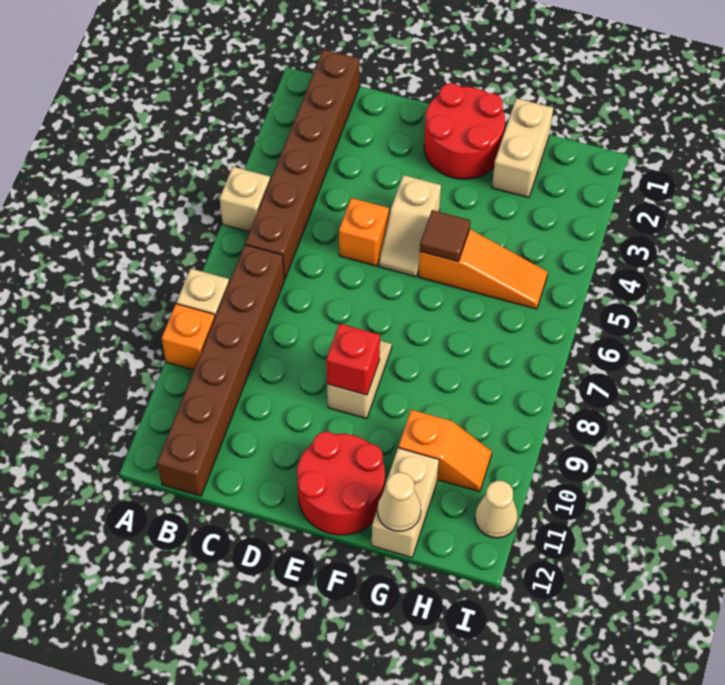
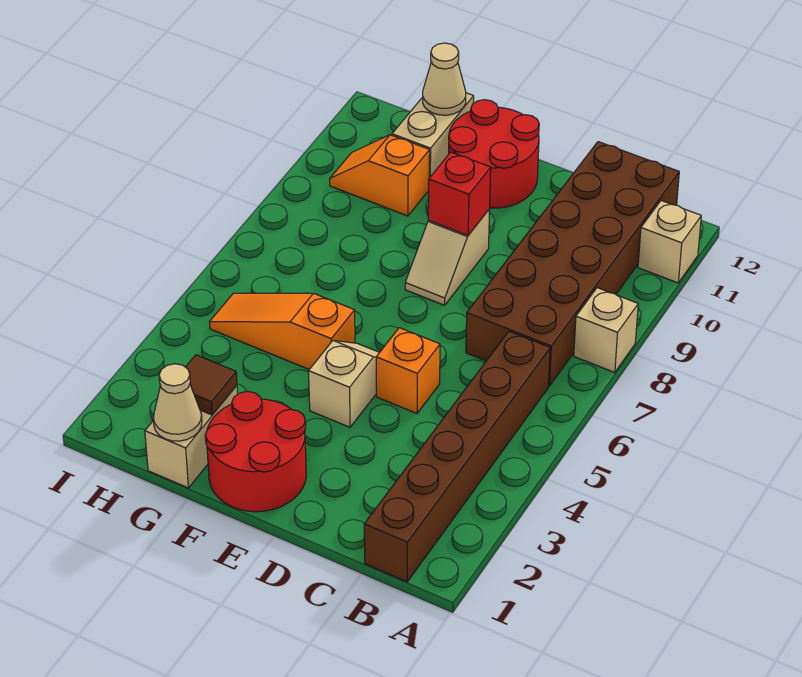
tan brick A5 level 1 -> tan brick A11 level 1
orange brick A9 level 1 -> none
brown brick B7:B12 level 1 -> brown brick B7:C12 level 1
brown tile F5 level 2 -> brown tile G2 level 2
tan cone I11 level 1 -> tan cone G1 level 2

